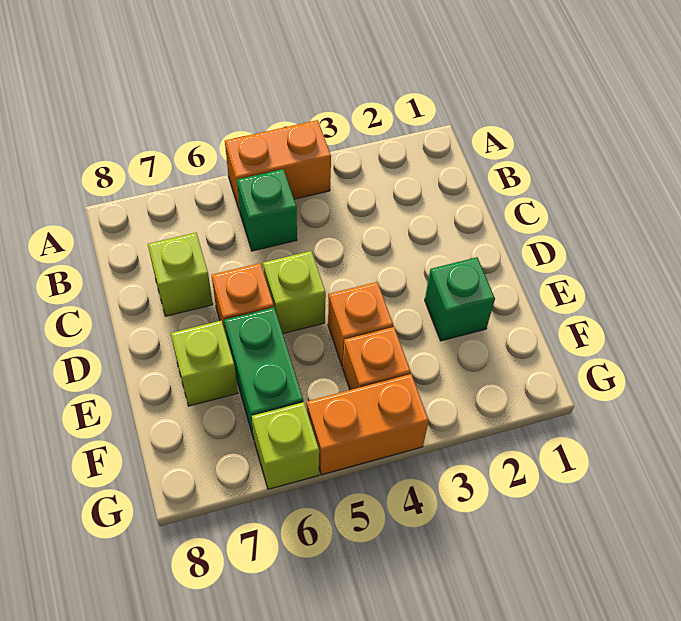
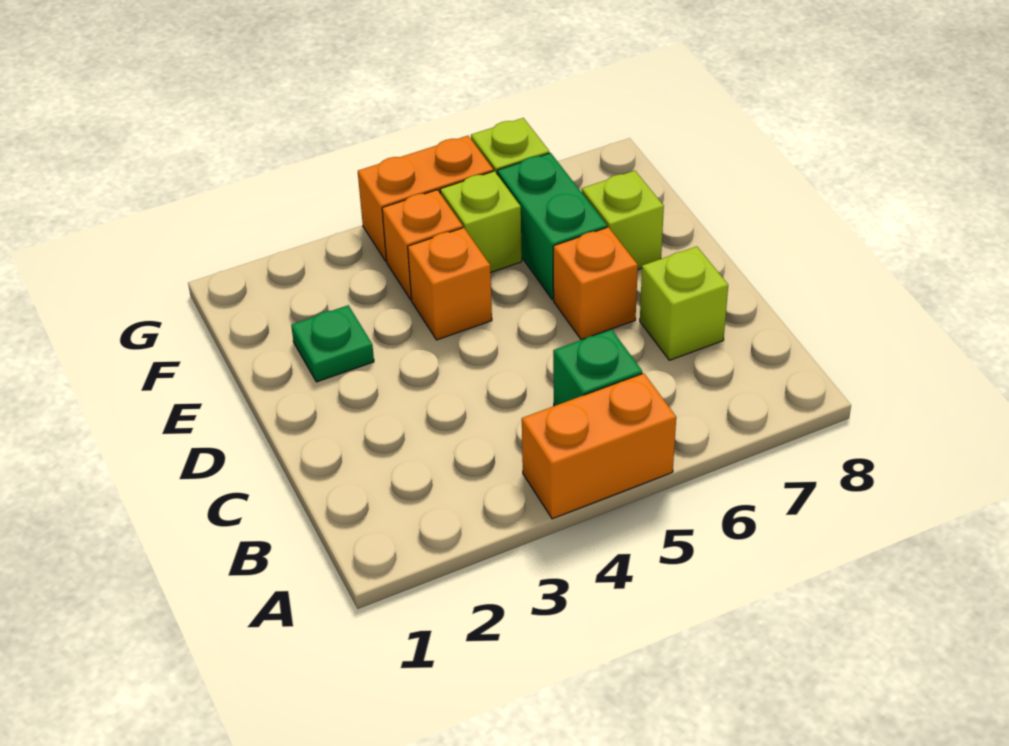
lime brick D5 level 1 -> lime brick F5 level 1
green brick E2 level 1 -> green plate E2 level 1

